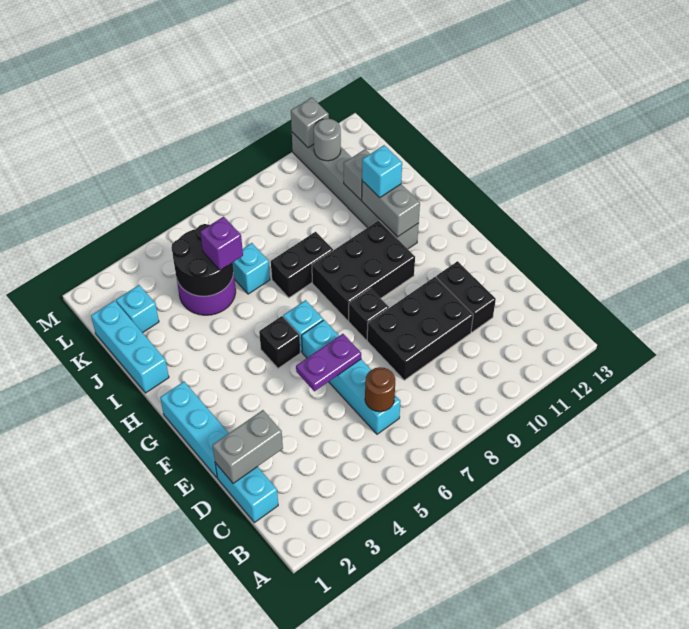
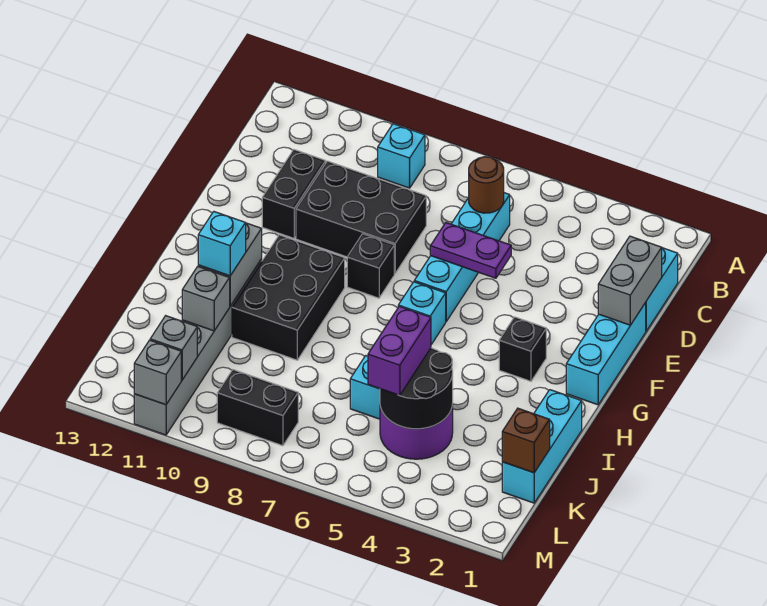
grey brick D1:D2 level 2 -> grey brick D1:E1 level 2
black brick G5 level 1 -> black brick G3 level 1
black brick G8:H10 level 1 -> black brick G9:I10 level 1
black brick I7:I8 level 1 -> black brick L8:L9 level 1
purple brick J5 level 3 -> purple brick J5:K5 level 3
none -> brown brick K1 level 2
cyan brick K2 level 1 -> cyan brick B9 level 1
grey round brick L11 level 2 -> grey brick L11 level 2

